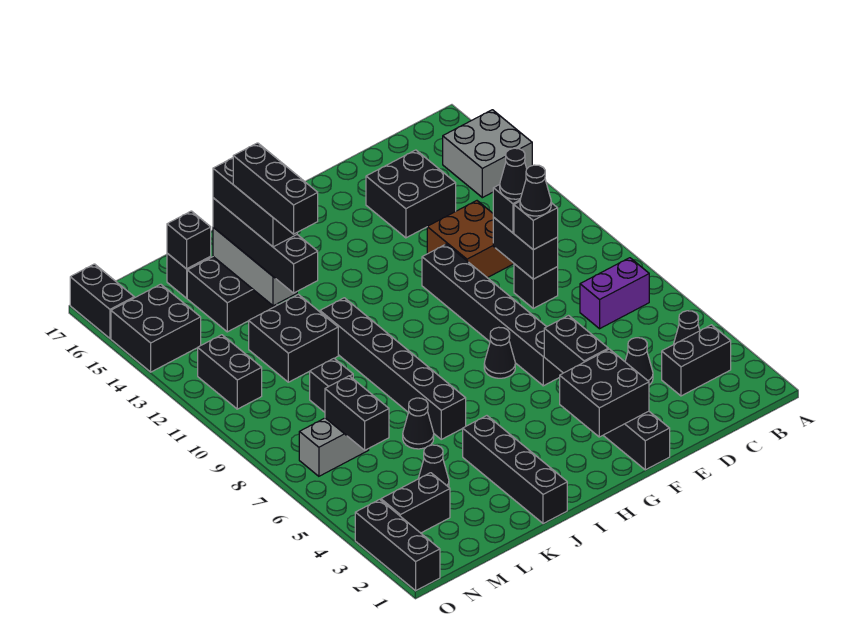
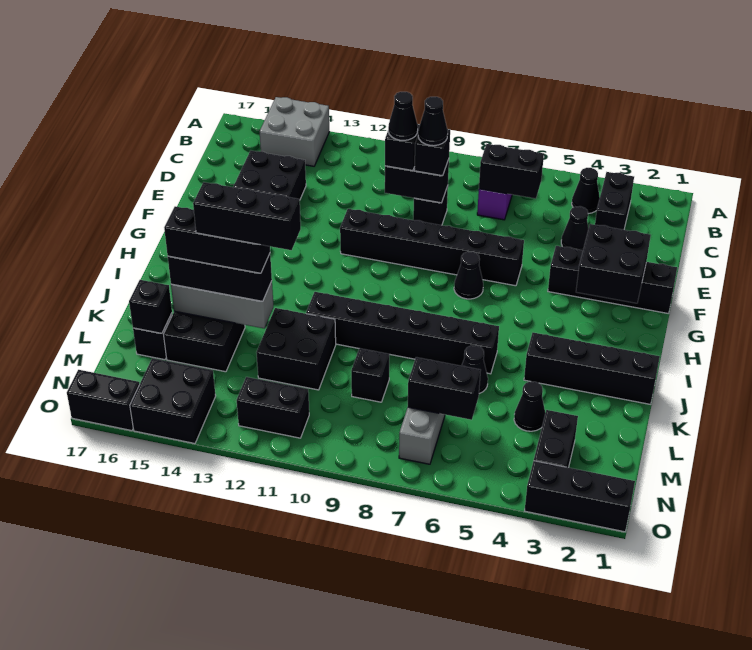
brown brick D11:E12 level 1 -> none
black brick F4:F5 level 2 -> black brick C6:C7 level 2
black brick K12:K15 level 3 -> black brick K13:K15 level 3

